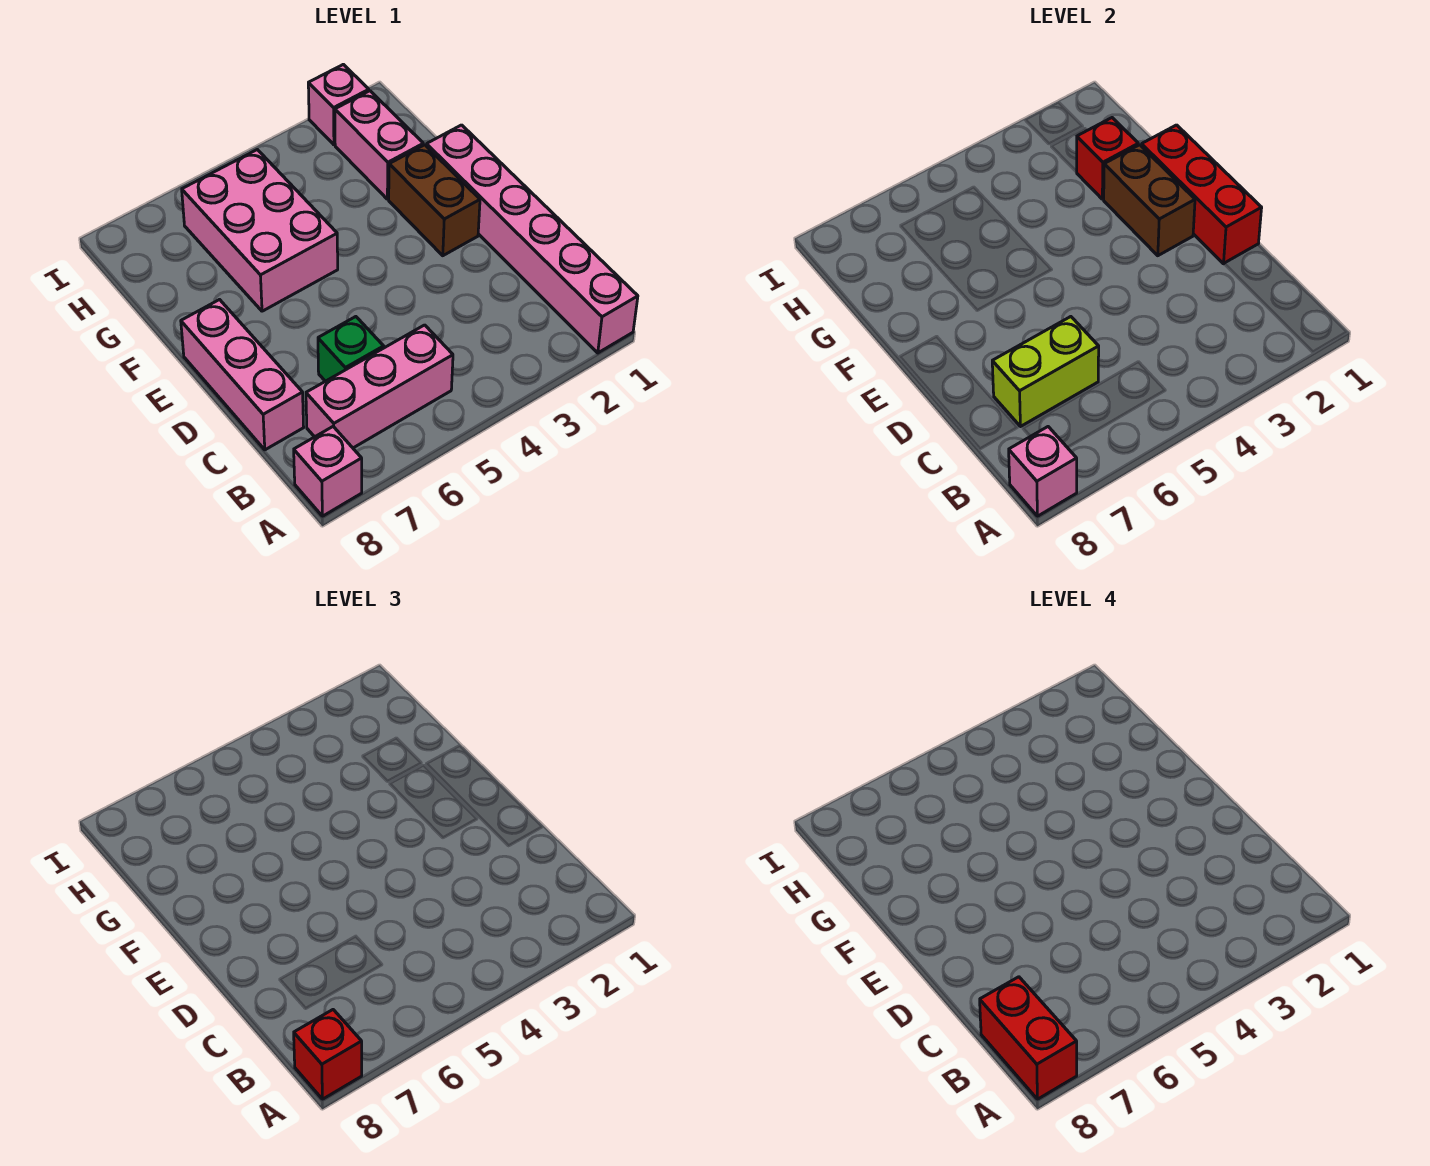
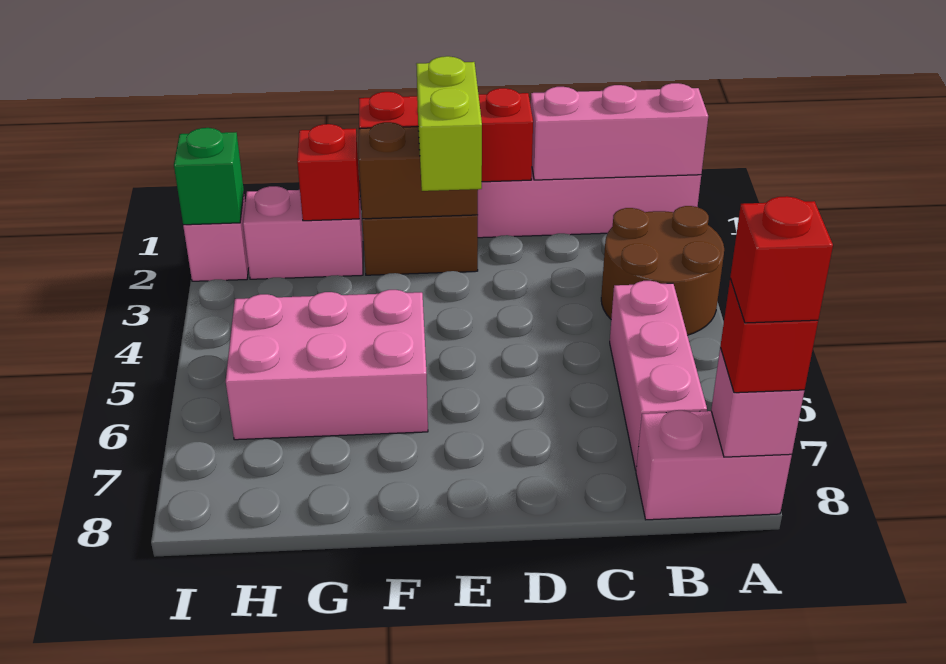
none -> brown round brick A3:B4 level 1
pink brick A8 level 1 -> pink brick A8:B8 level 1
red brick A8:B8 level 4 -> red brick A8 level 4
green brick C6 level 1 -> green brick I2 level 2
lime brick C6:C7 level 2 -> lime brick E2:E3 level 3
pink brick C8:E8 level 1 -> pink brick A1:C1 level 2

